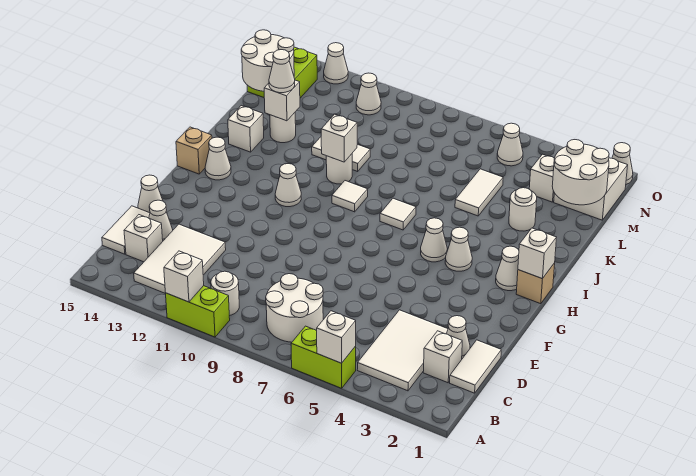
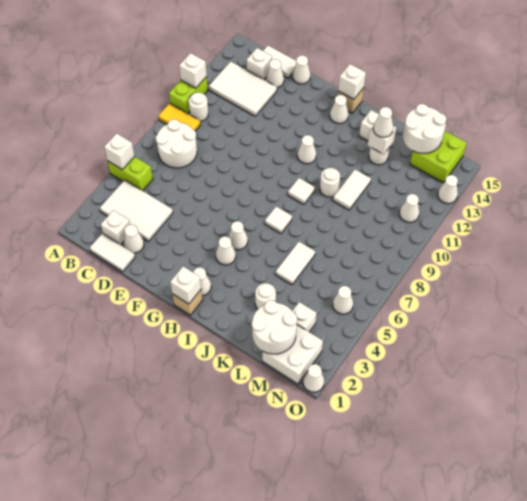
lime brick A5:A6 level 1 -> lime brick A5:B5 level 1
none -> yellow tile A9:B9 level 1
white brick J10 level 2 -> white brick H15 level 2
white tile K5:L5 level 1 -> white tile K5:K6 level 1

